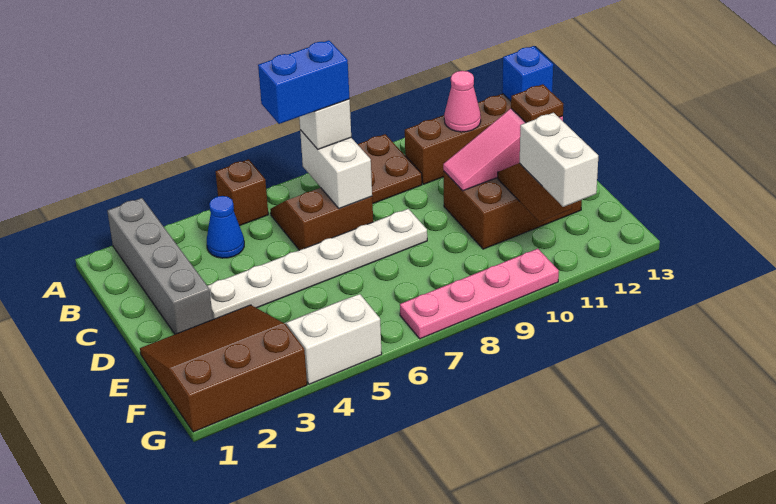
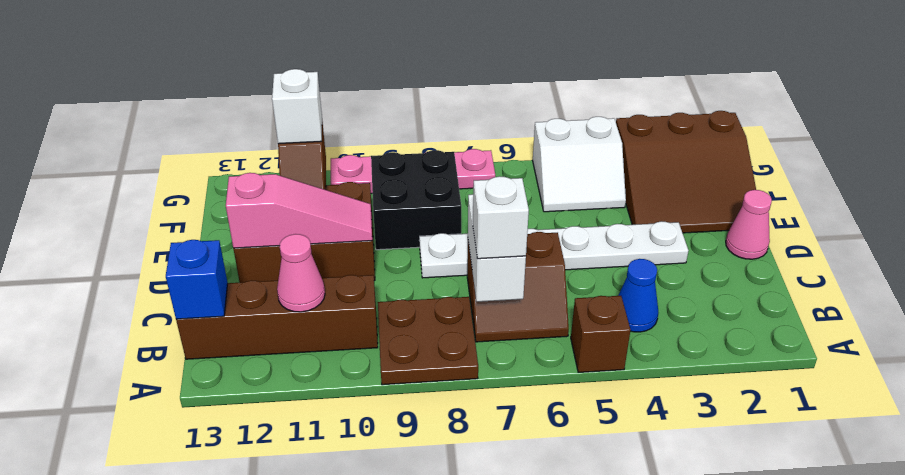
grey brick A2:D2 level 1 -> none
blue brick B6:B7 level 4 -> none
none -> pink cone D1 level 1
brown plate D12 level 3 -> none
none -> black brick E8:F9 level 1
white brick F11:G11 level 3 -> white brick F11 level 3

